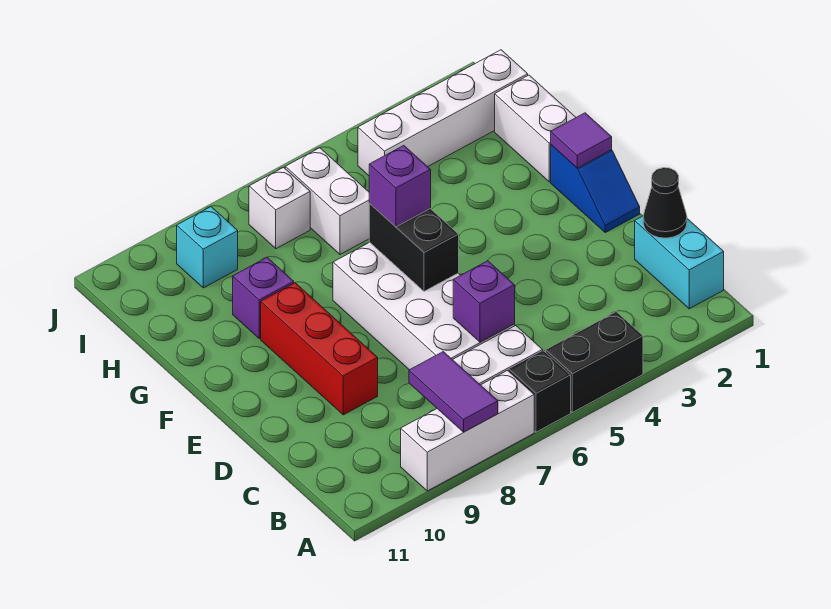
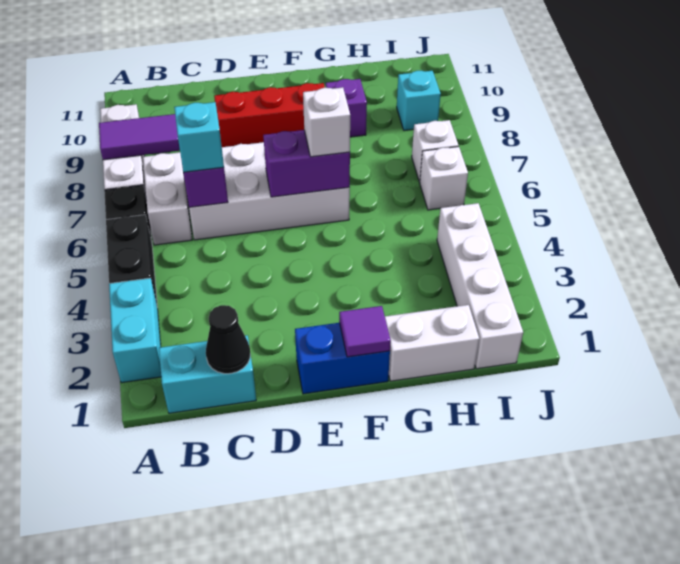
none -> cyan brick A2:A3 level 1
none -> cyan brick C6 level 3
blue slope E1:F1 level 1 top F -> blue brick E1:F1 level 1
black brick E6:F6 level 2 -> purple brick E6:F6 level 2
purple brick F6 level 3 -> white brick F6 level 3
white brick H6:I6 level 1 -> white brick I6 level 1

